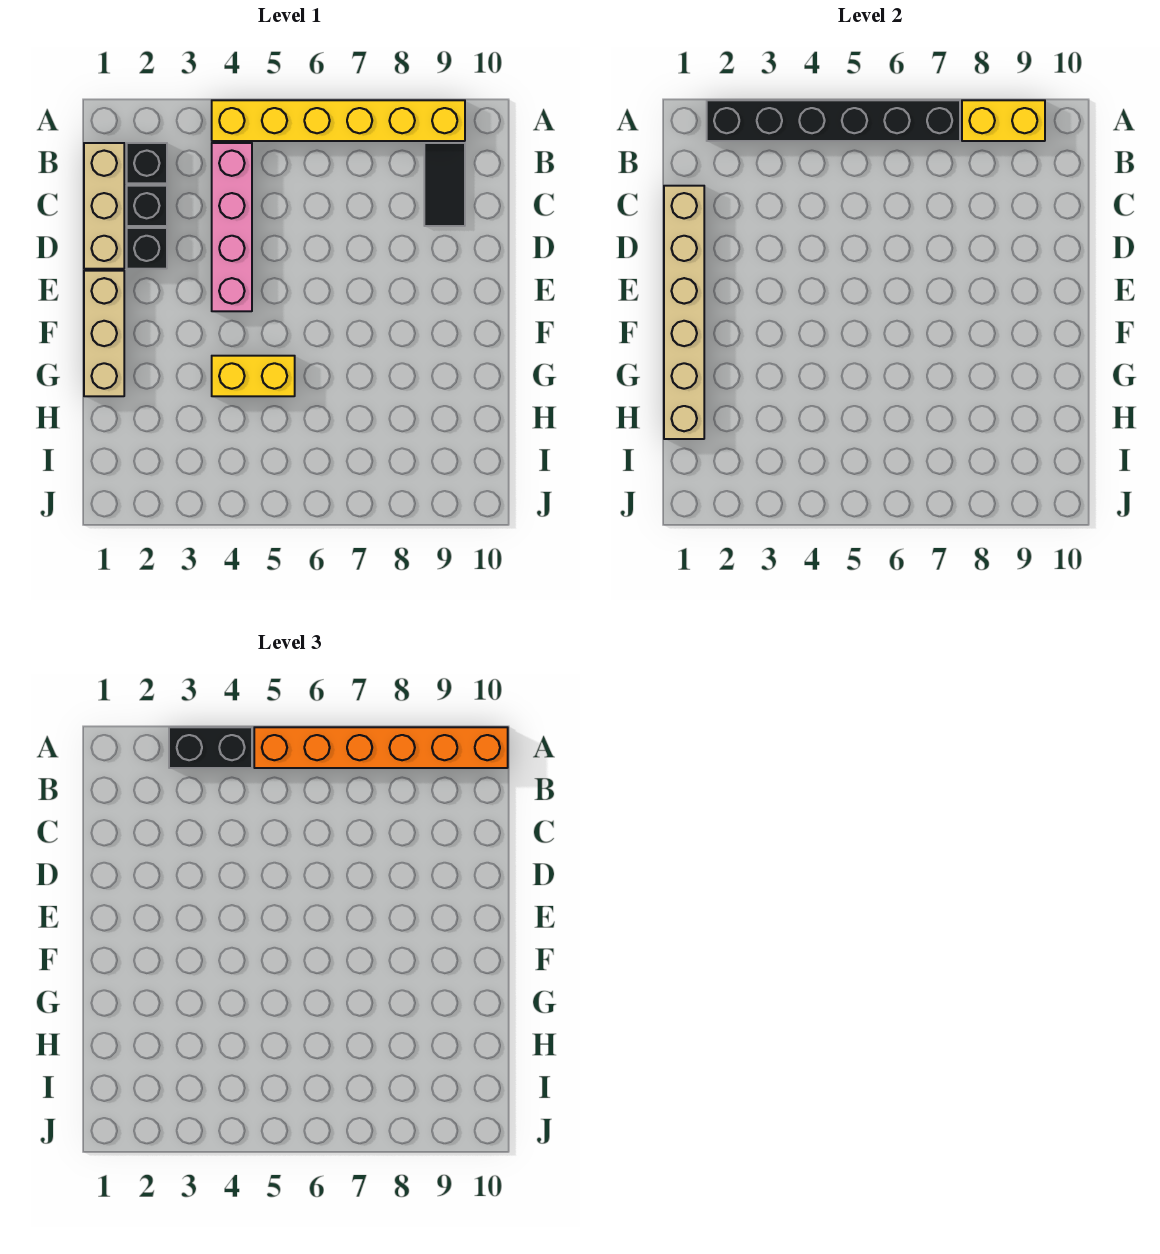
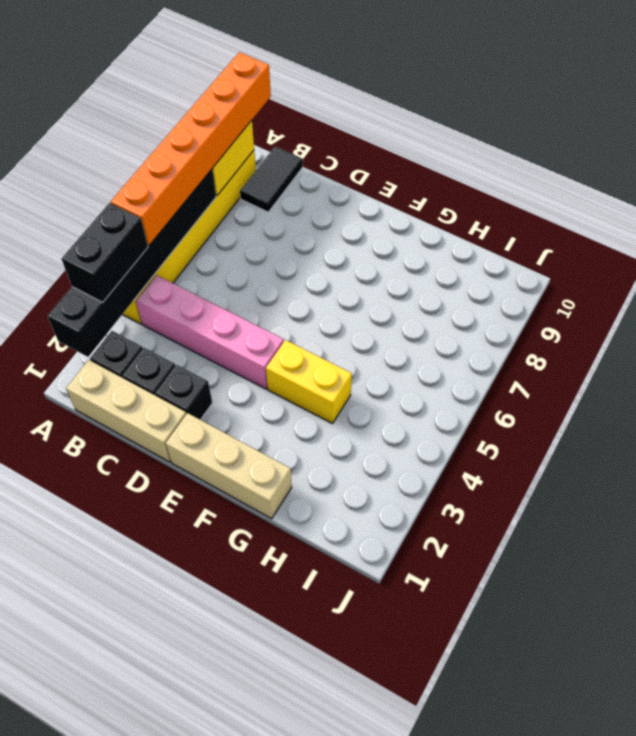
black tile B9:C9 level 1 -> black tile B9:B10 level 1
tan brick C1:H1 level 2 -> none
yellow brick G4:G5 level 1 -> yellow brick F4:G4 level 1

